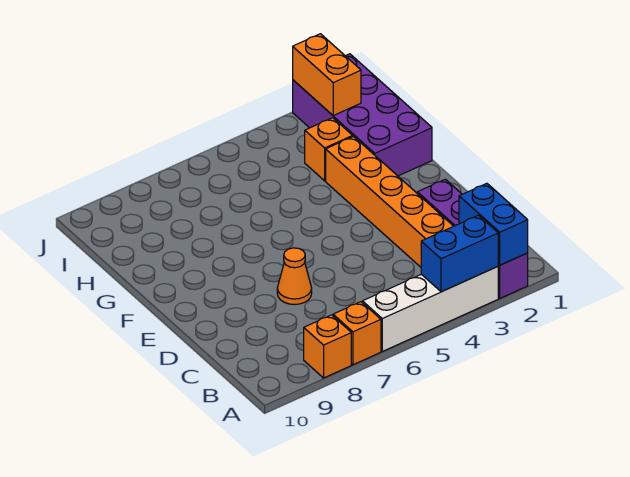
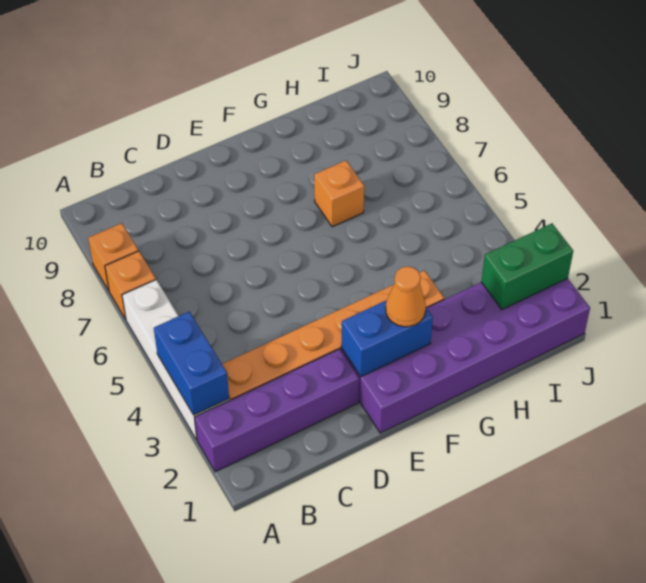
blue brick A2:B2 level 2 -> blue brick E2:F2 level 2
orange cone D7 level 1 -> orange cone F2 level 3
purple brick G1:J2 level 1 -> purple brick E1:J2 level 1
orange brick H3 level 1 -> orange brick G7 level 1
orange brick I2:J2 level 2 -> green brick I2:J2 level 2

